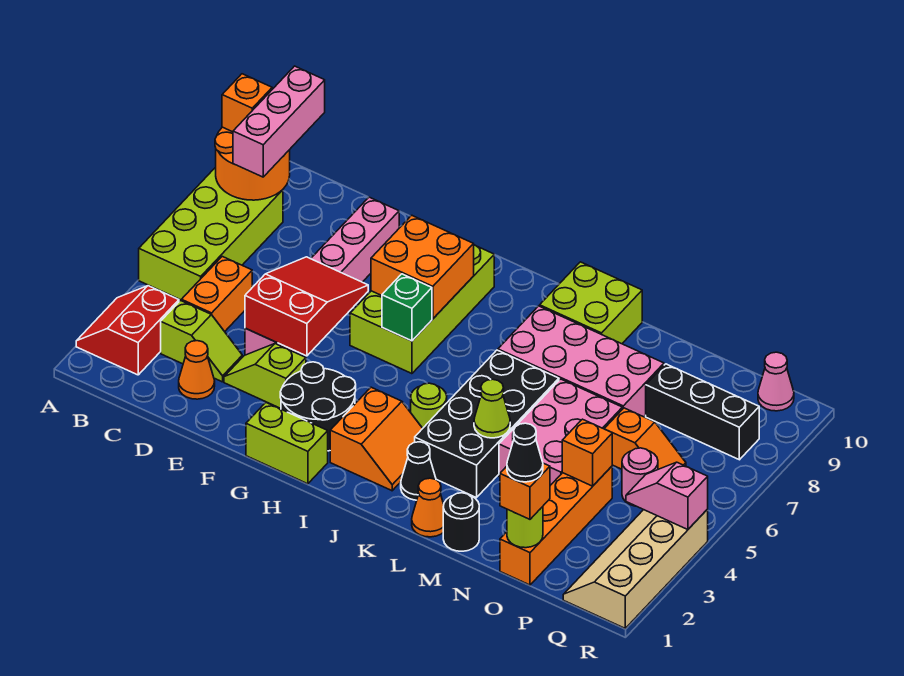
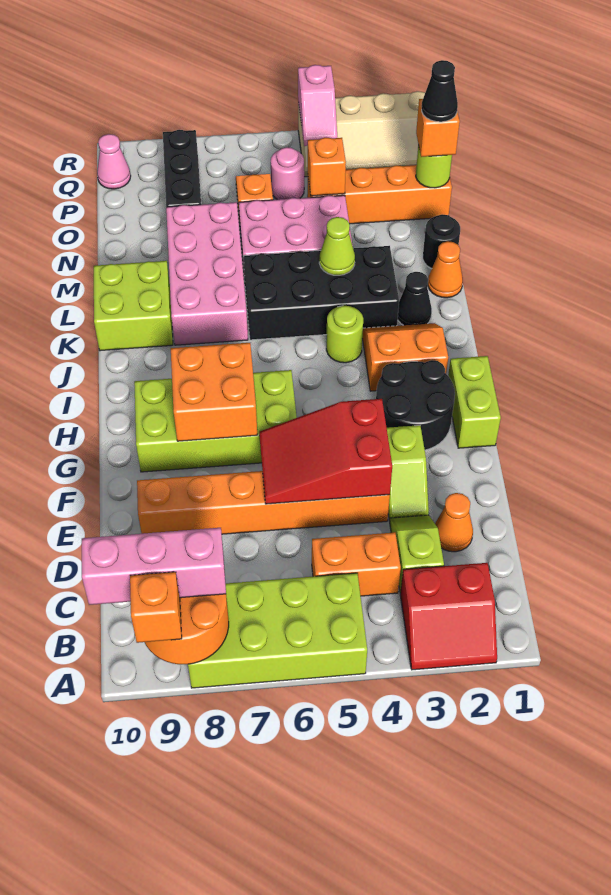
pink brick E4:E9 level 1 -> orange brick E4:E9 level 1
green brick H6 level 2 -> none

